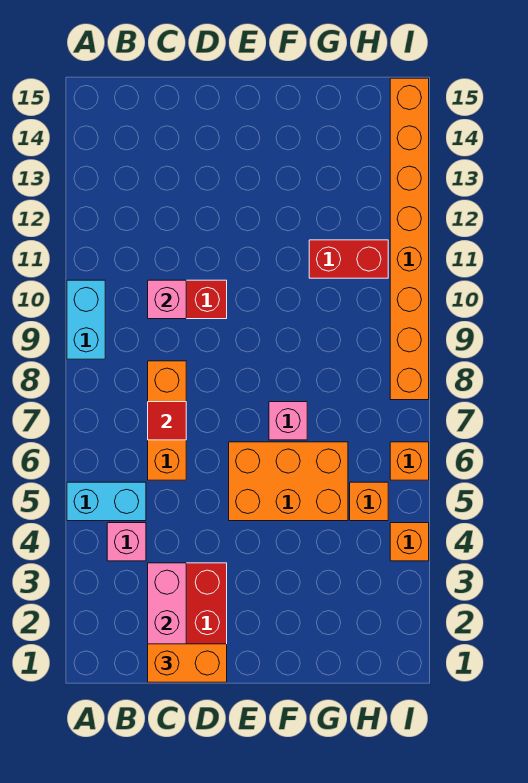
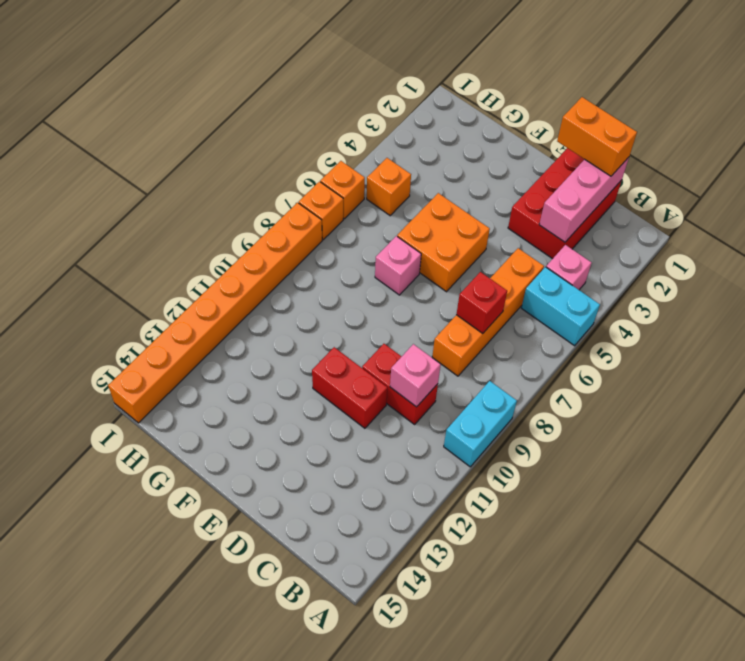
orange brick C6:C8 level 1 -> orange brick C5:C8 level 1
red tile C7 level 2 -> red brick C7 level 2
orange brick E5:G6 level 1 -> orange brick E5:F6 level 1
red brick G11:H11 level 1 -> red brick D11:E11 level 1
orange brick I4 level 1 -> orange brick I7 level 1

